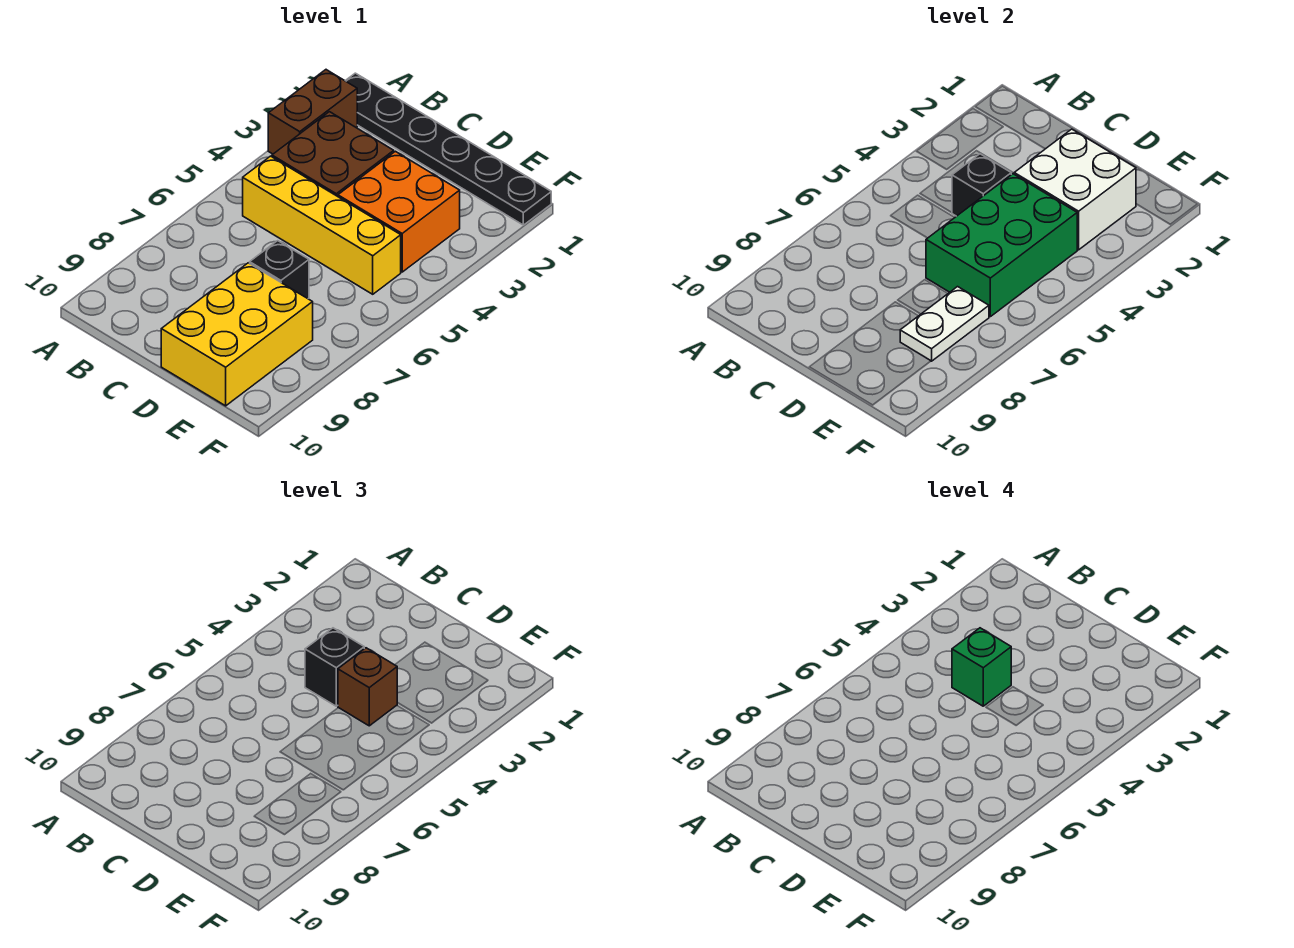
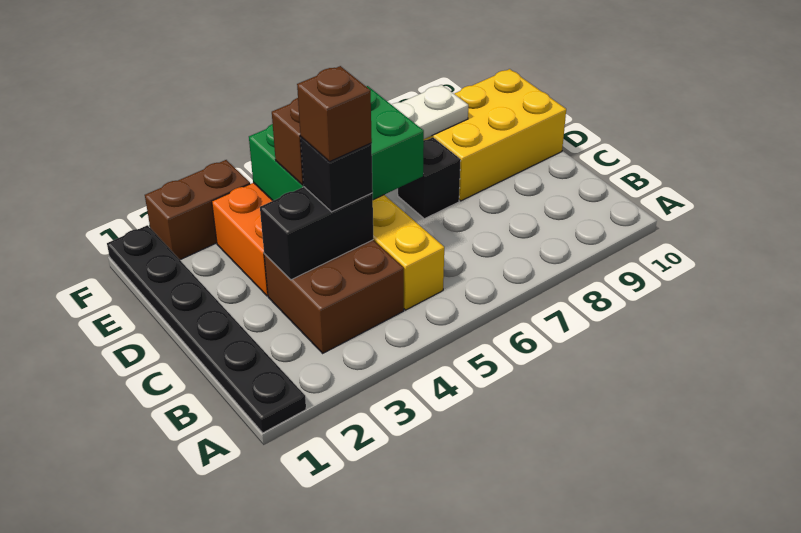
brown brick A2:A3 level 1 -> brown brick F2:F3 level 1
black brick C4 level 2 -> black brick C3:C4 level 2
green brick C4 level 4 -> brown brick C4 level 4
white brick D2:E3 level 2 -> none

